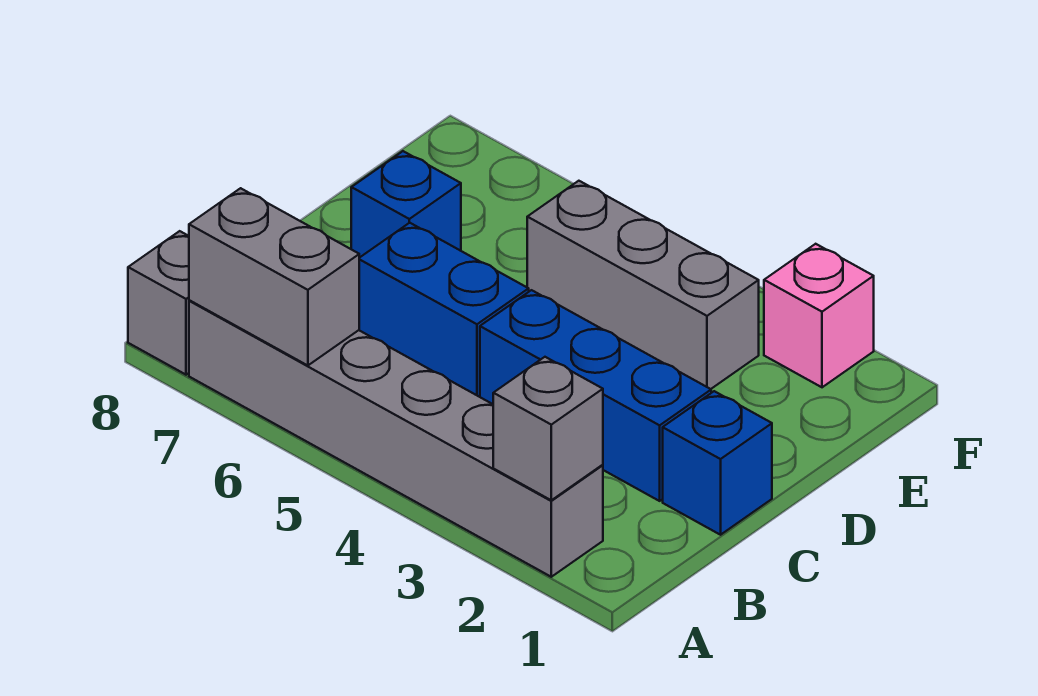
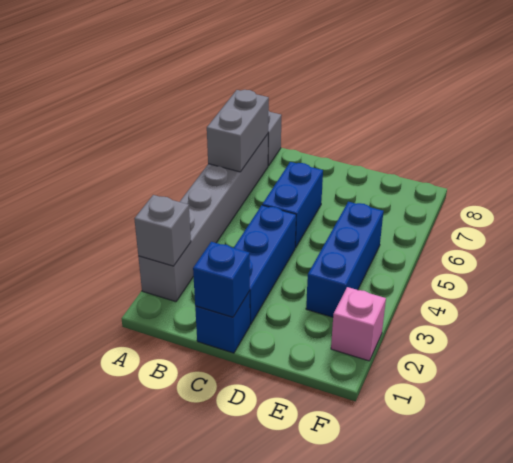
blue brick D7 level 1 -> blue brick C1 level 2
grey brick E3:E5 level 1 -> blue brick E3:E5 level 1

